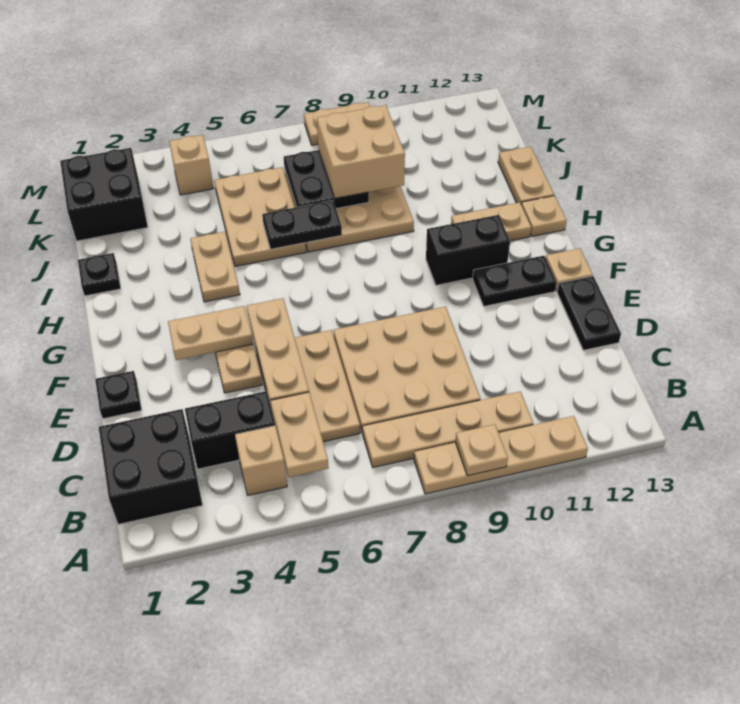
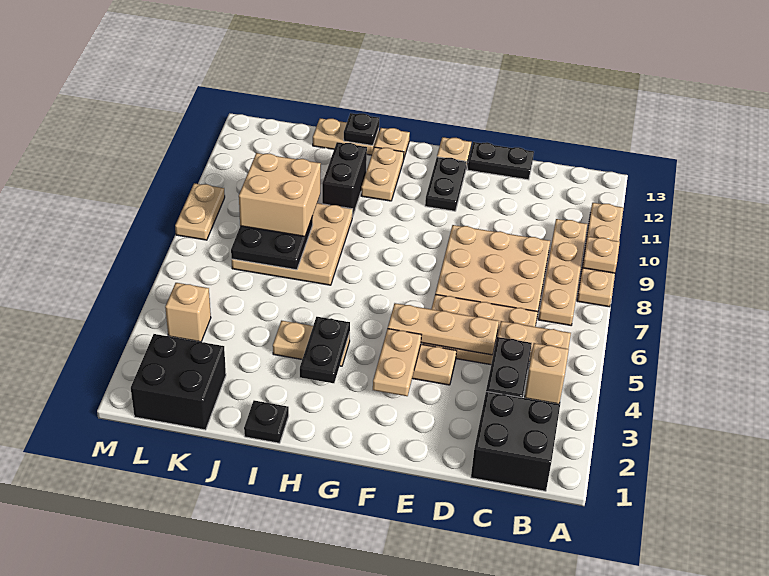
black plate E1 level 1 -> black plate I13 level 2
black brick G10:G11 level 1 -> black brick I10:I11 level 1
tan plate I5:K6 level 1 -> none
black plate I6:I7 level 2 -> black plate H3:H4 level 2

